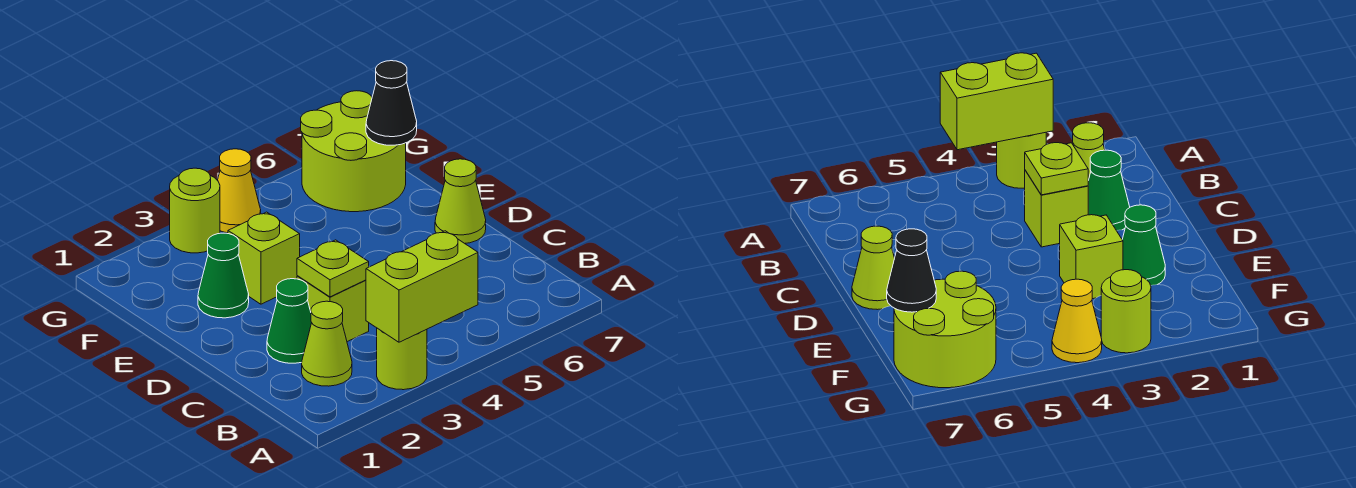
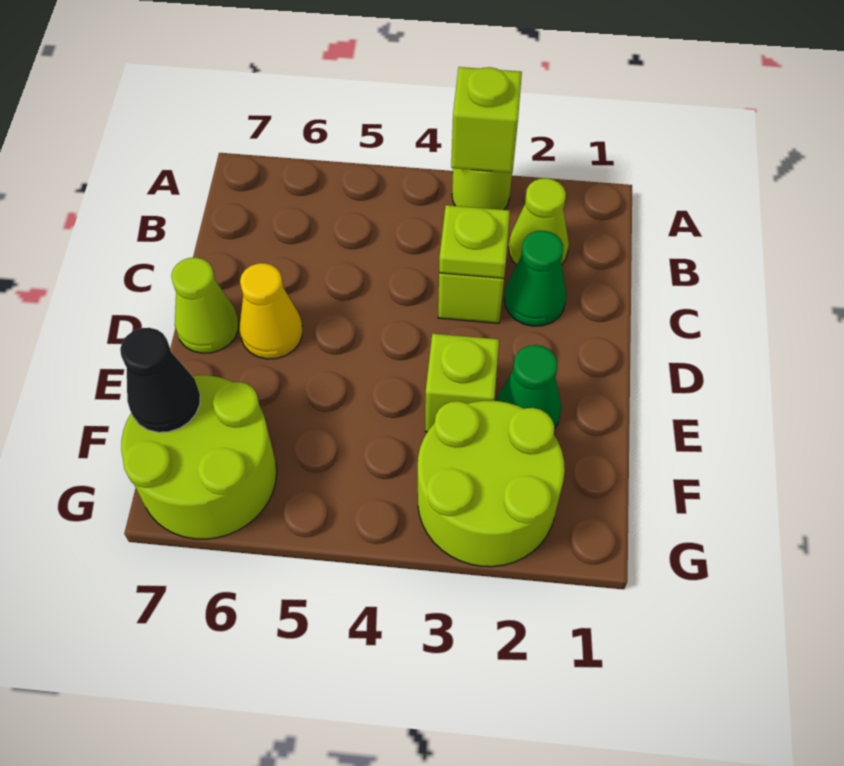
lime brick A3:A4 level 2 -> lime brick A3 level 2
lime round brick G3 level 1 -> lime round brick F2:G3 level 1
yellow cone G4 level 1 -> yellow cone D6 level 1

